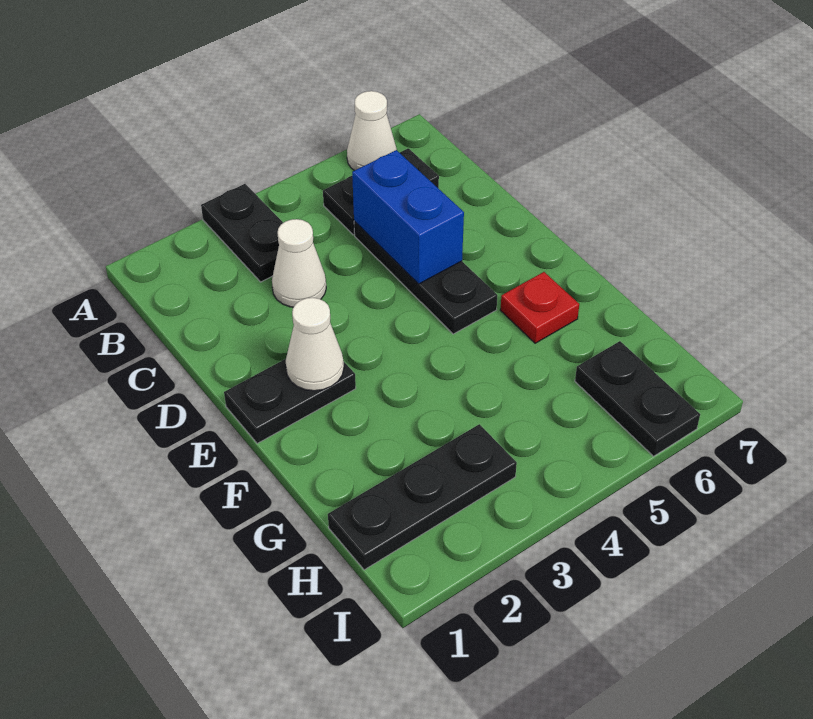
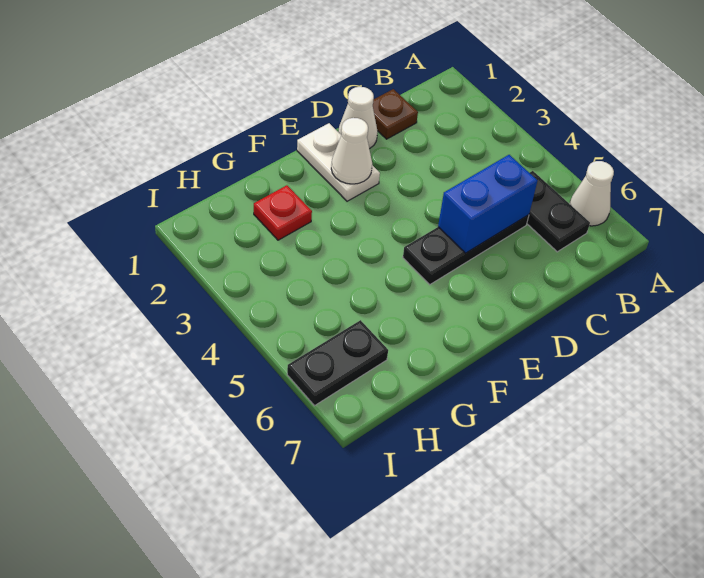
black plate A3:B3 level 1 -> none
none -> brown plate C1 level 1
white cone C3 level 1 -> white cone D1 level 1
black plate E1:E2 level 1 -> white plate E1:E2 level 1
red plate F6 level 1 -> red plate G2 level 1
black plate H1:H3 level 1 -> none

